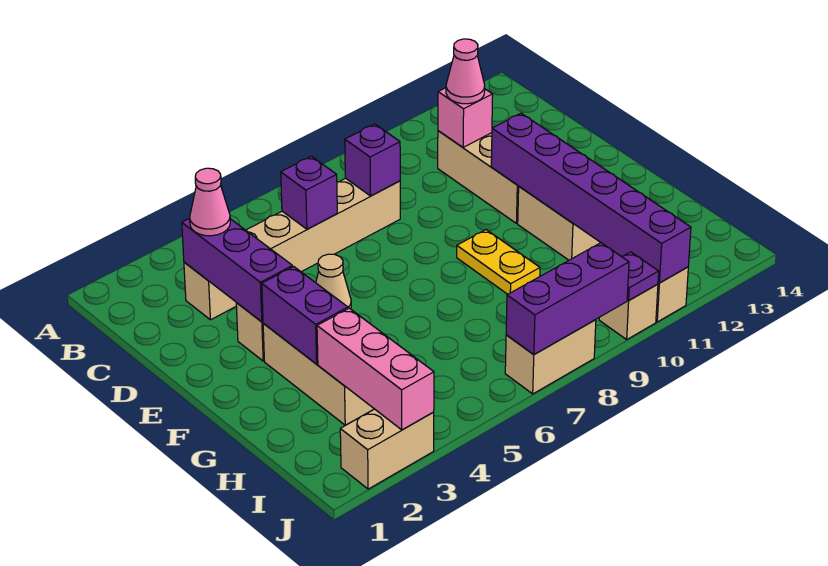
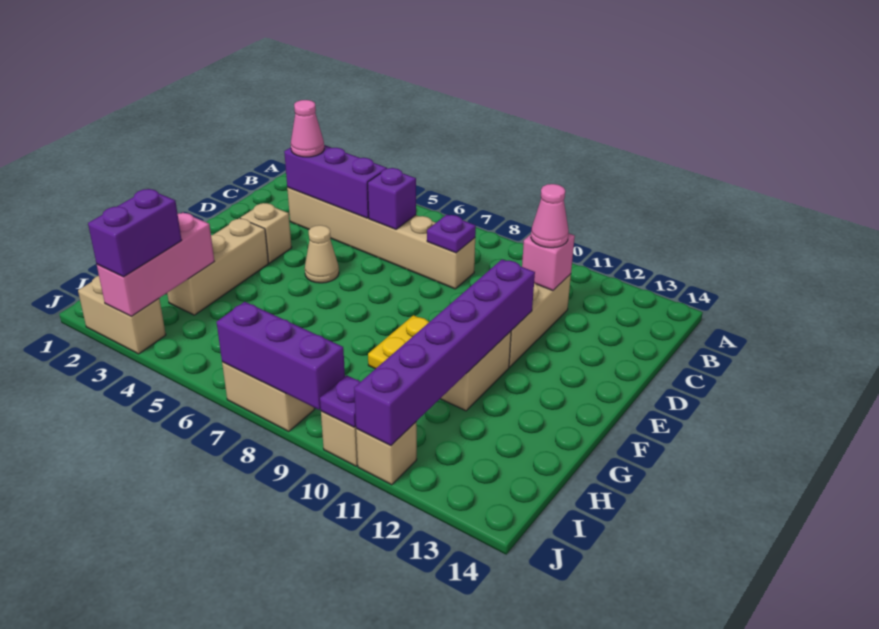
purple brick C3:E3 level 2 -> purple brick C3:C5 level 2
purple brick C8 level 2 -> purple plate C8 level 2
purple brick F3:G3 level 2 -> purple brick I3:J3 level 3

